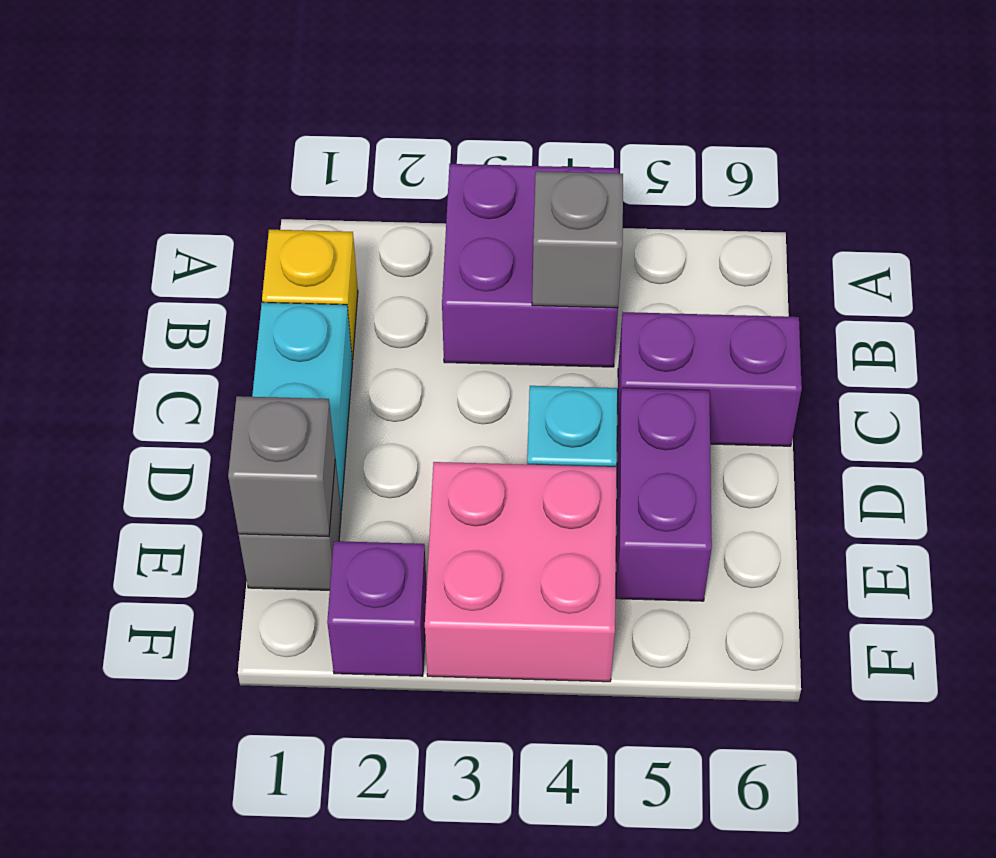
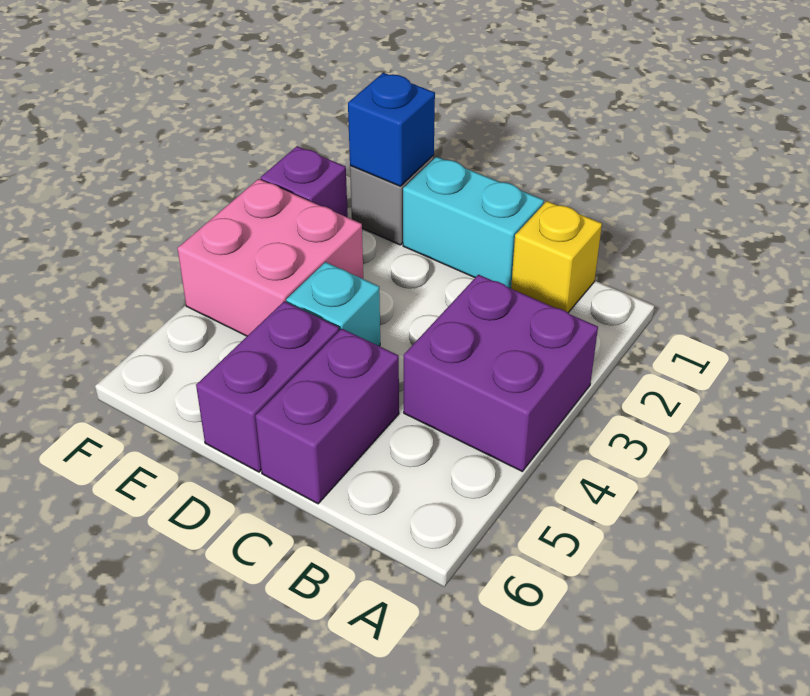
grey brick B4 level 2 -> none
purple brick D5:E5 level 1 -> purple brick D5:D6 level 1
grey brick E1 level 2 -> blue brick E1 level 2

